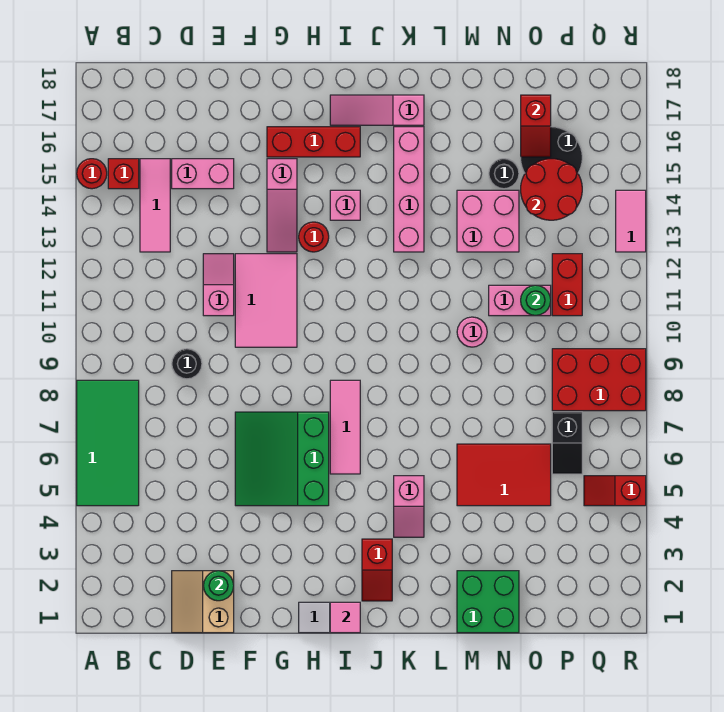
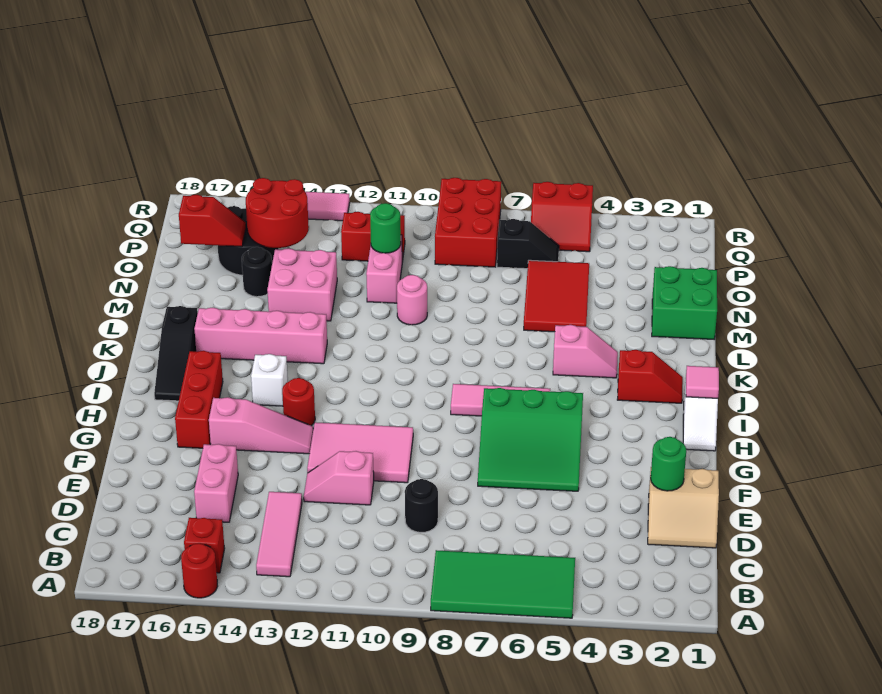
pink tile C13:C15 level 1 -> pink tile B13:D13 level 1
pink brick I14 level 1 -> white brick I14 level 1
pink slope I17:K17 level 1 top K -> black slope I17:K17 level 1 top K
red slope Q5:R5 level 1 top R -> red slope Q5:R6 level 1 top R

